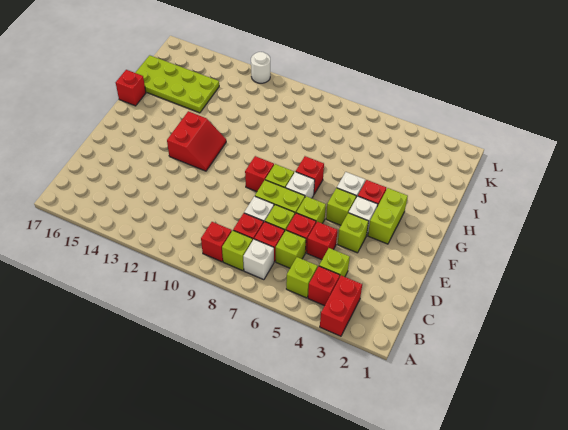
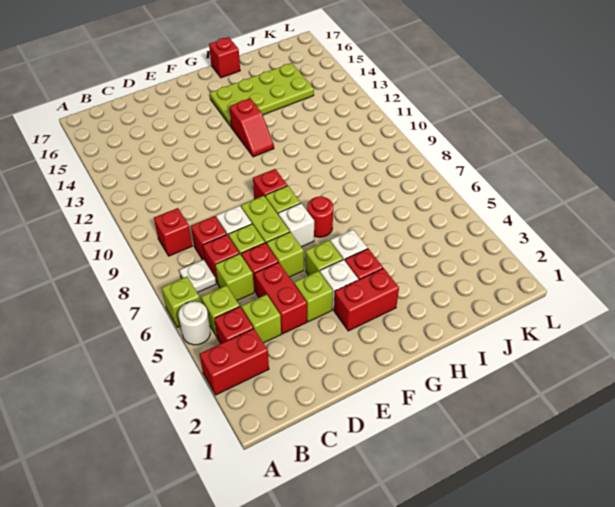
white brick B7 level 1 -> white plate B7 level 1
lime brick B8 level 1 -> lime brick A6 level 1
red brick D5 level 1 -> red brick D4:D5 level 1
lime brick F3:G3 level 1 -> red brick F3:G3 level 1
red slope F12:G13 level 1 top 13 -> red slope G12:G13 level 1 top 13
red brick G7 level 1 -> red round brick G7 level 1
lime plate I14:J17 level 1 -> lime plate G14:J15 level 1
white round brick L12 level 1 -> white round brick A5 level 1

